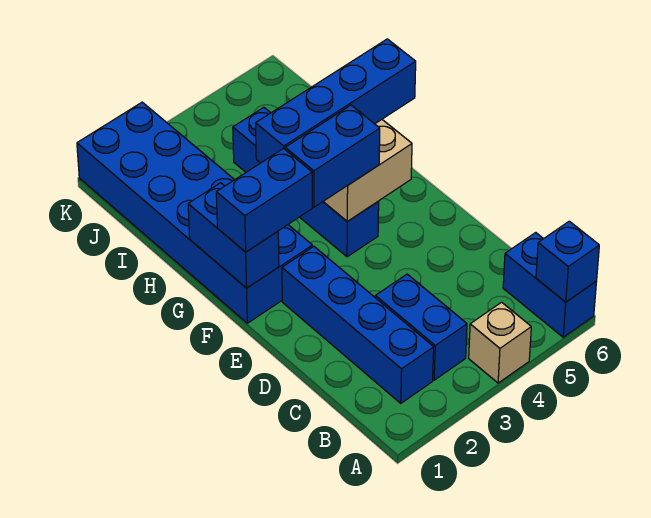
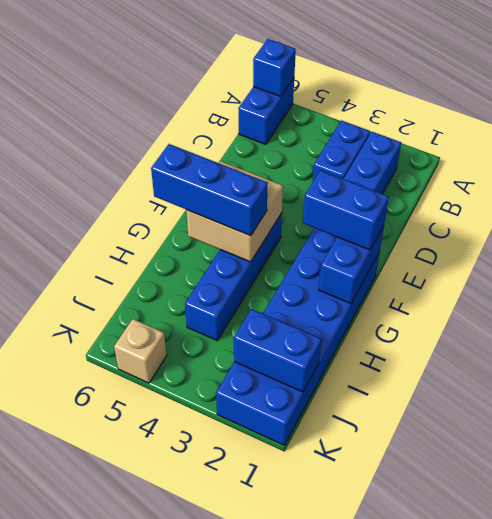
tan brick A4 level 1 -> tan brick K5 level 1
blue brick F3:F4 level 3 -> blue brick J1:J2 level 2
blue brick G3:G6 level 3 -> blue brick G4:G6 level 3

